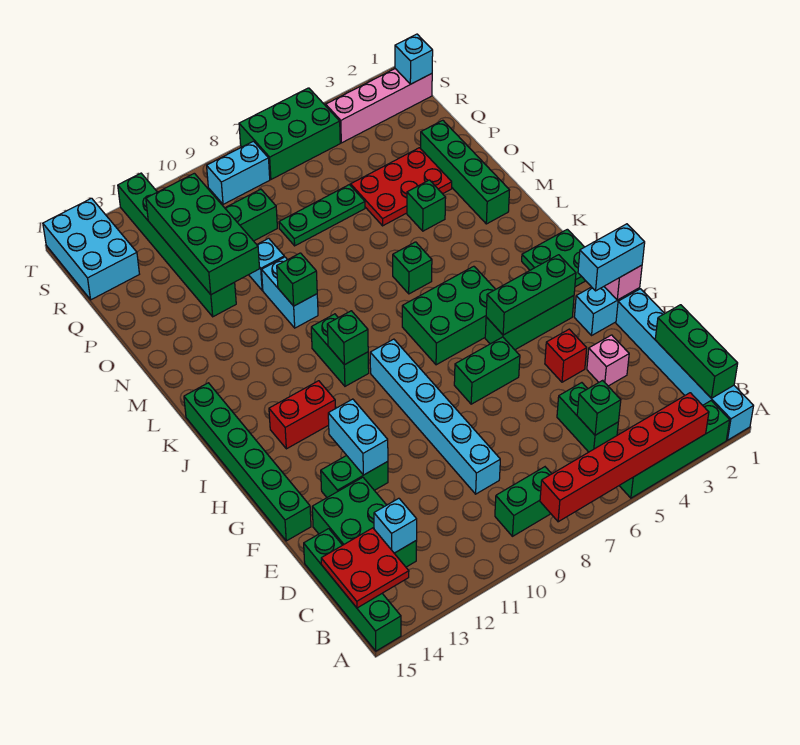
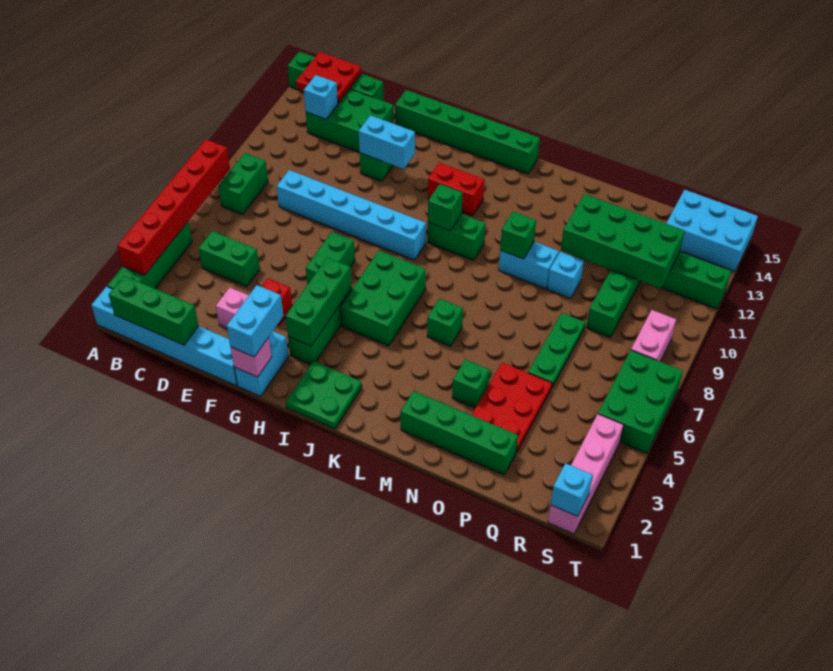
green brick C5 level 2 -> none
red brick I12:I13 level 1 -> red brick I12:J12 level 1
cyan brick S8:S9 level 1 -> pink brick S8:S9 level 1

